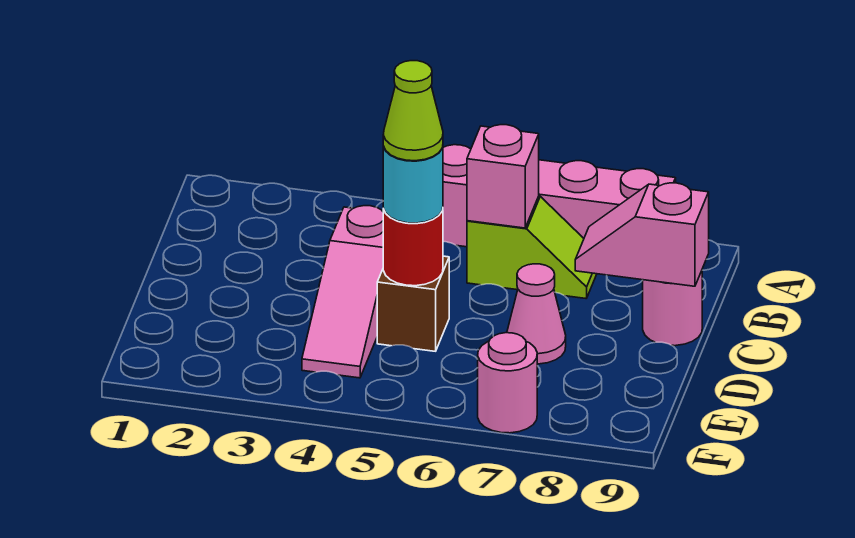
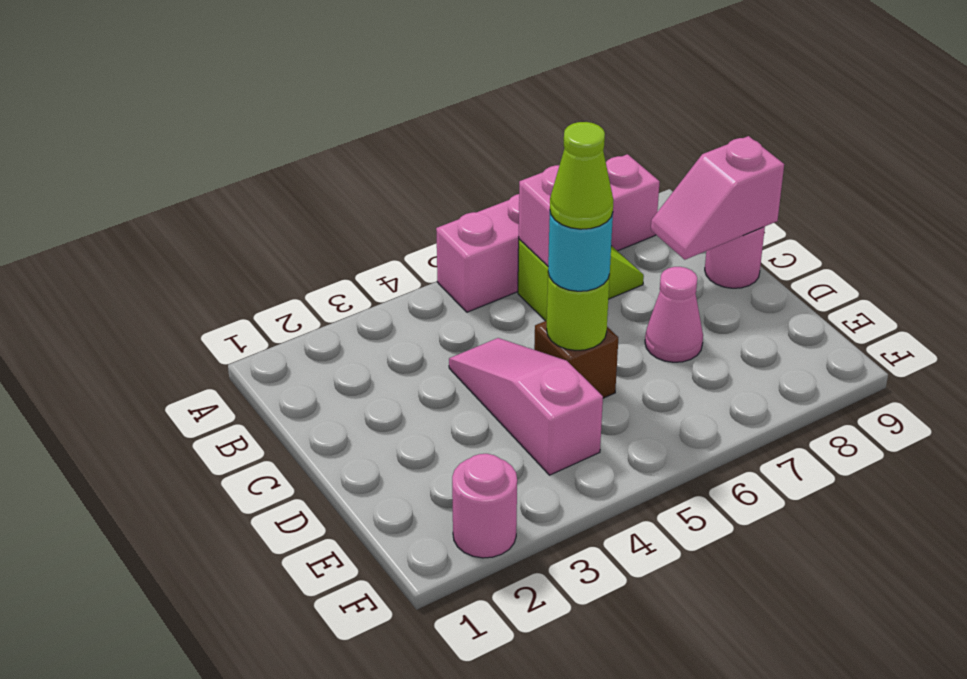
pink slope C4:E4 level 1 top C -> pink slope C4:E4 level 1 top E
red round brick D5 level 2 -> lime round brick D5 level 2
pink round brick F7 level 1 -> pink round brick F2 level 1

